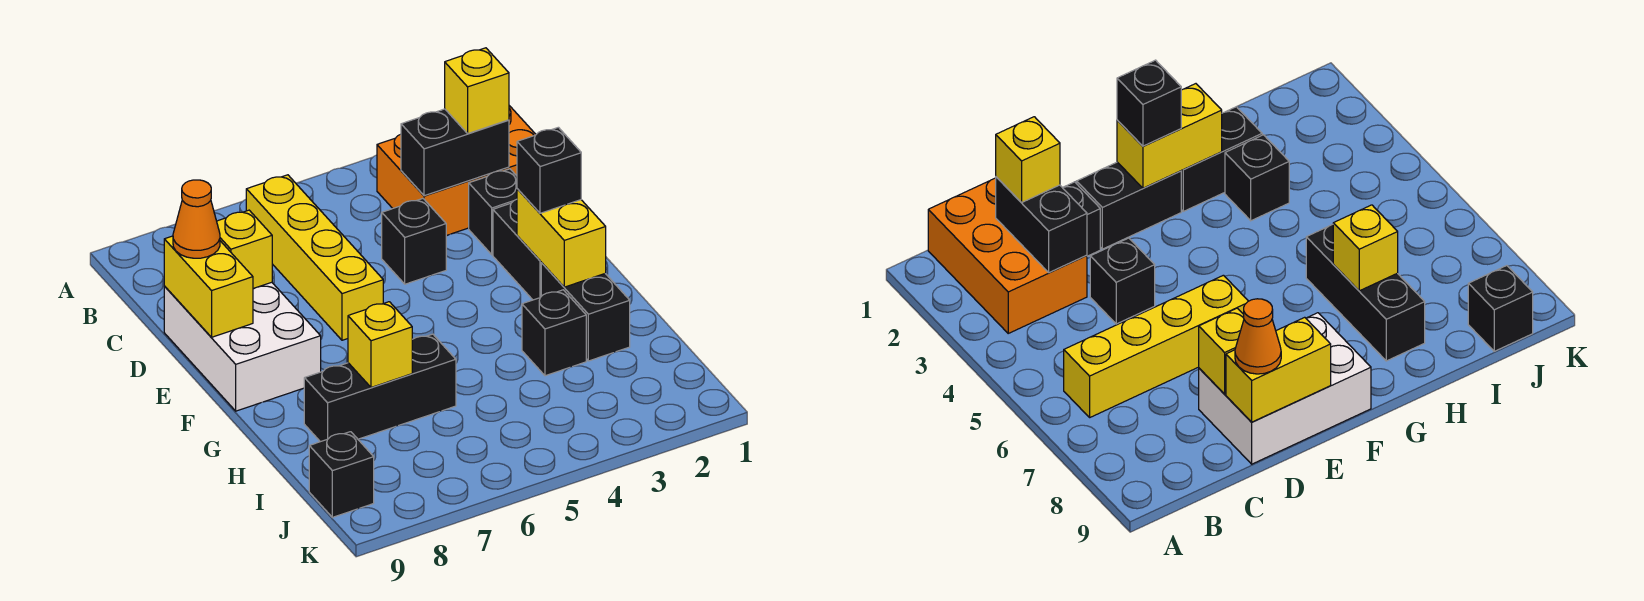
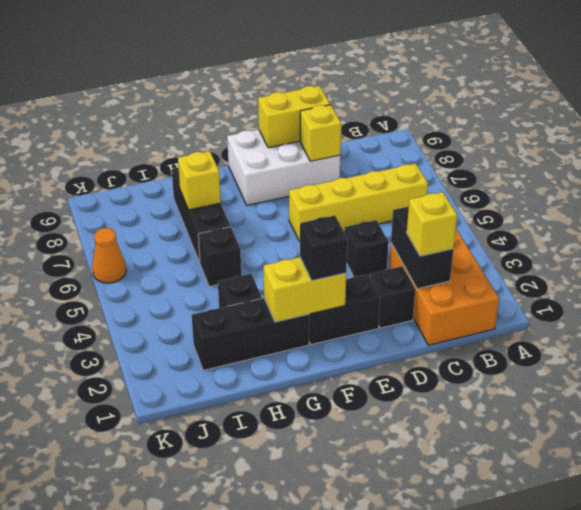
orange cone D9 level 3 -> orange cone K6 level 1
black brick G2:H2 level 1 -> black brick G2:I2 level 1
black brick J9 level 1 -> black brick H5 level 1

